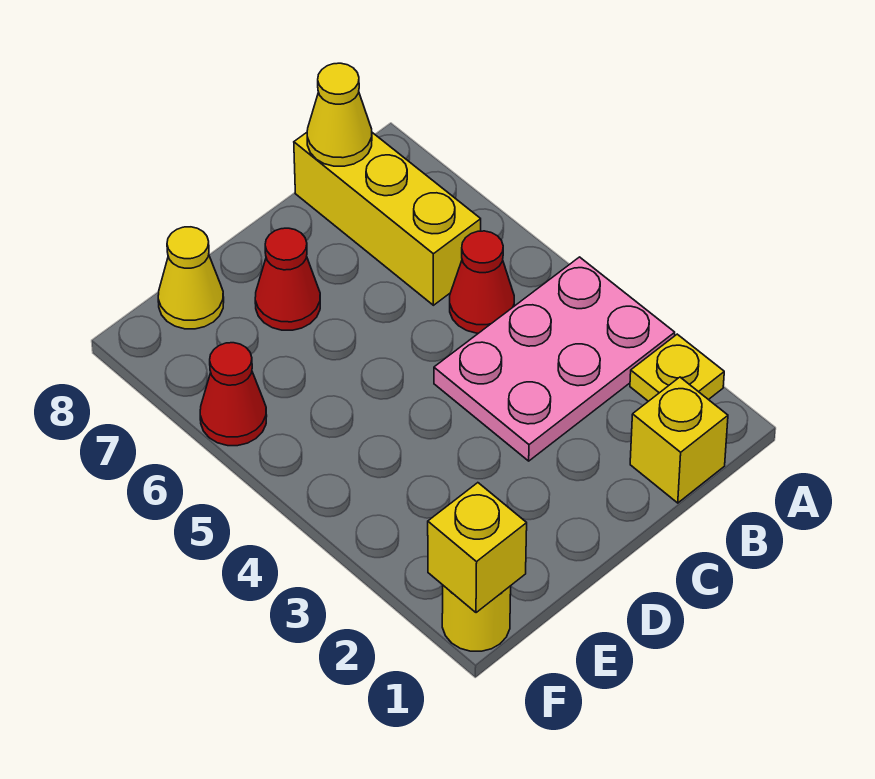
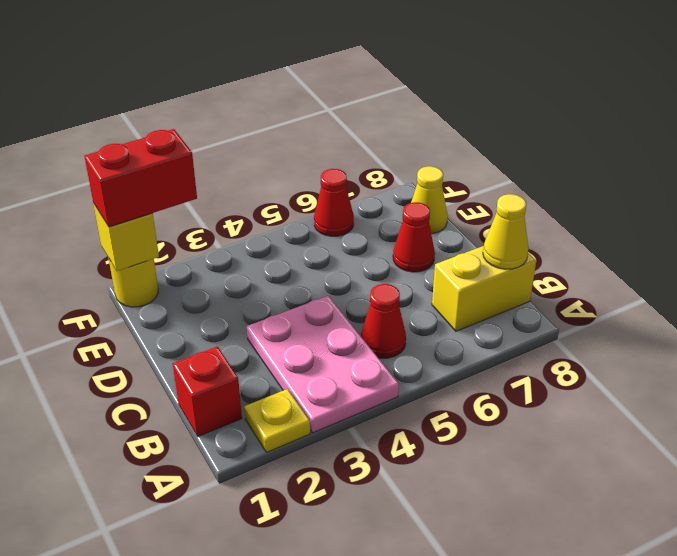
yellow brick B1 level 1 -> red brick B1 level 1
yellow brick B6:B8 level 1 -> yellow brick B7:B8 level 1
none -> red brick F1:F2 level 3

